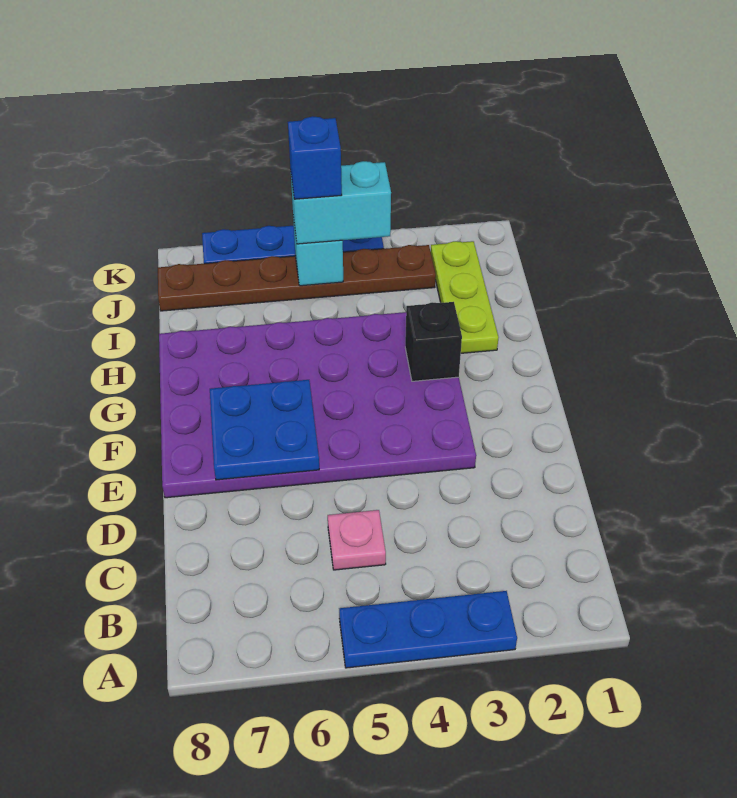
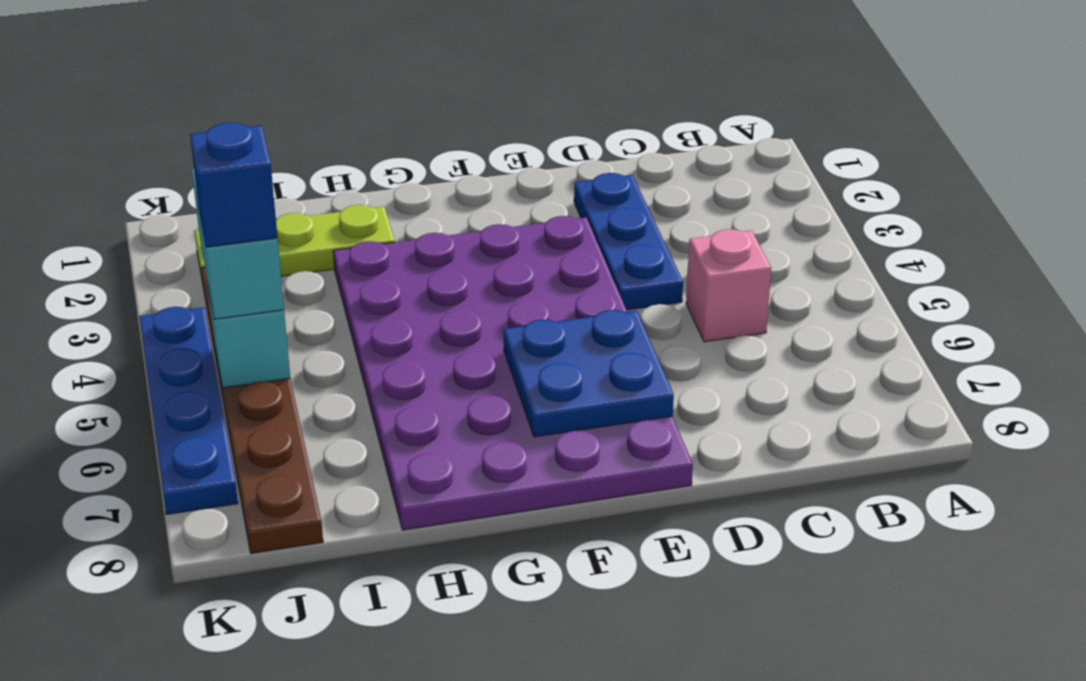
blue plate A3:A5 level 1 -> blue plate D2:D4 level 1
pink plate C5 level 1 -> pink brick C5 level 1
black brick G3 level 2 -> none

